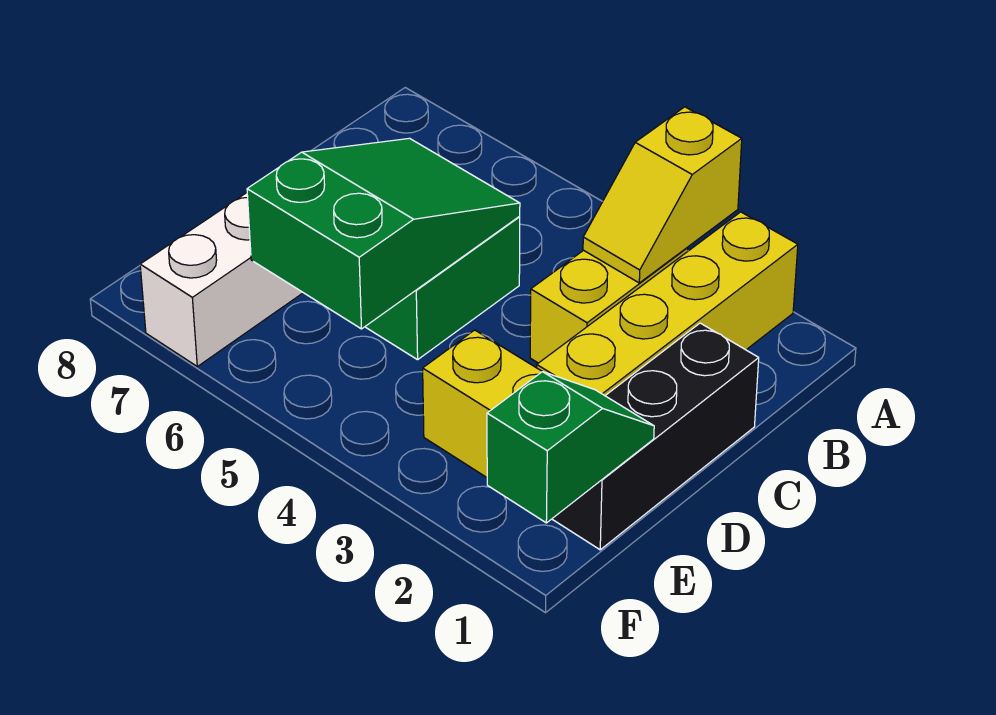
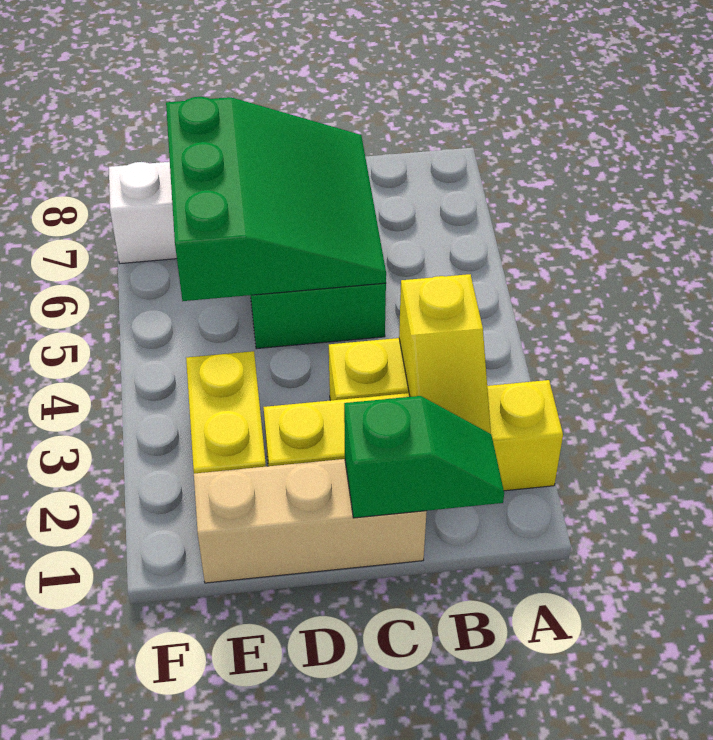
yellow slope A3:B3 level 2 top A -> yellow slope B2:B3 level 2 top 3
black brick C1:E1 level 1 -> tan brick C1:E1 level 1
green slope C5:E6 level 2 top E -> green slope C5:E7 level 2 top E
green slope E1:F1 level 2 top F -> green slope B1:C1 level 2 top C

